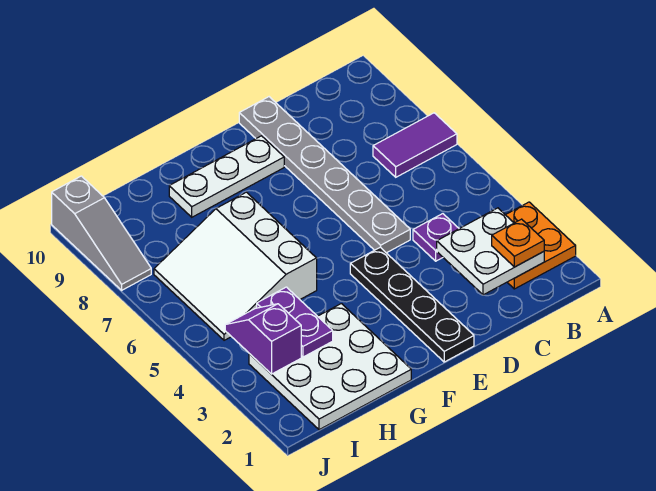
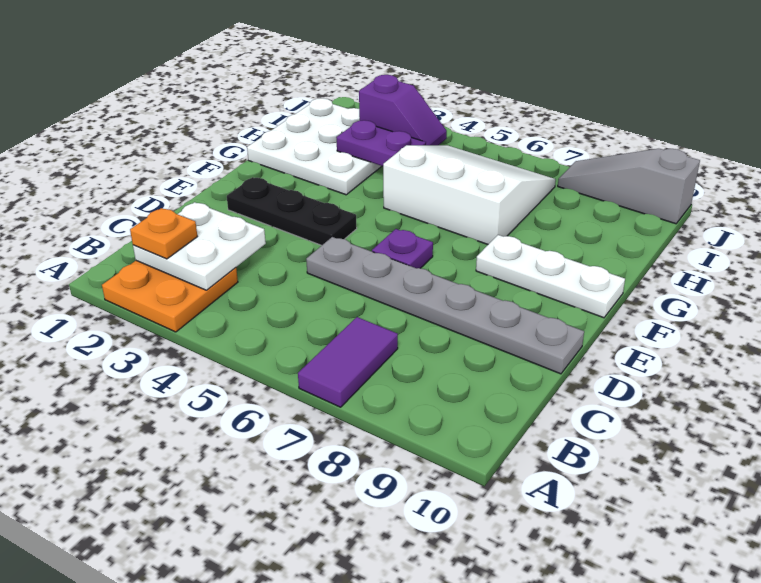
purple plate C4 level 1 -> purple plate E6 level 1
black plate E1:E4 level 1 -> black plate E2:E4 level 1
white plate E9:G9 level 1 -> white plate F8:F10 level 1

